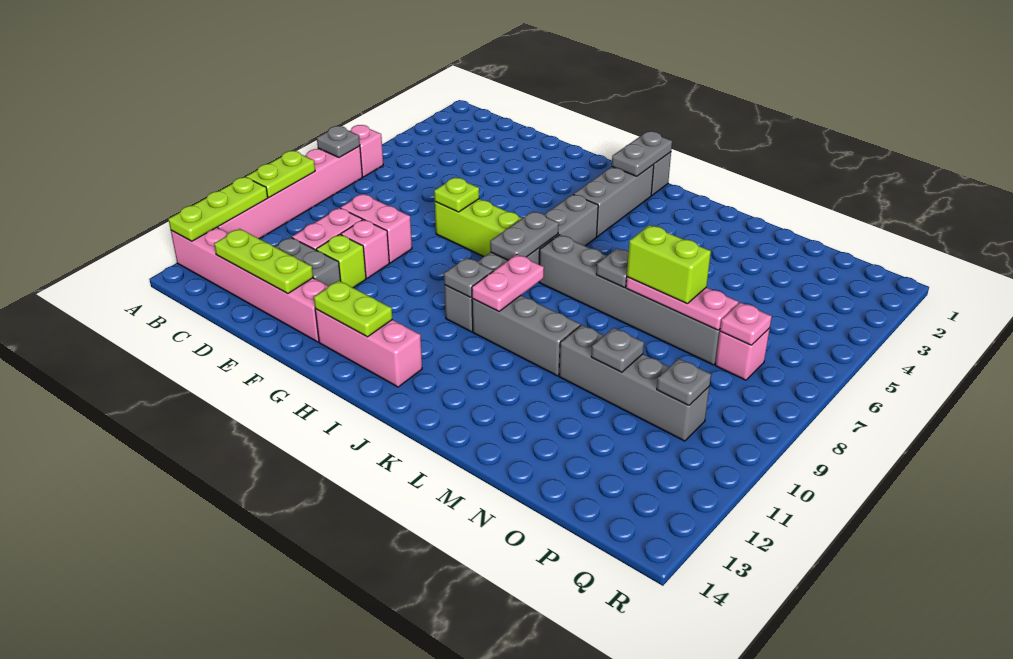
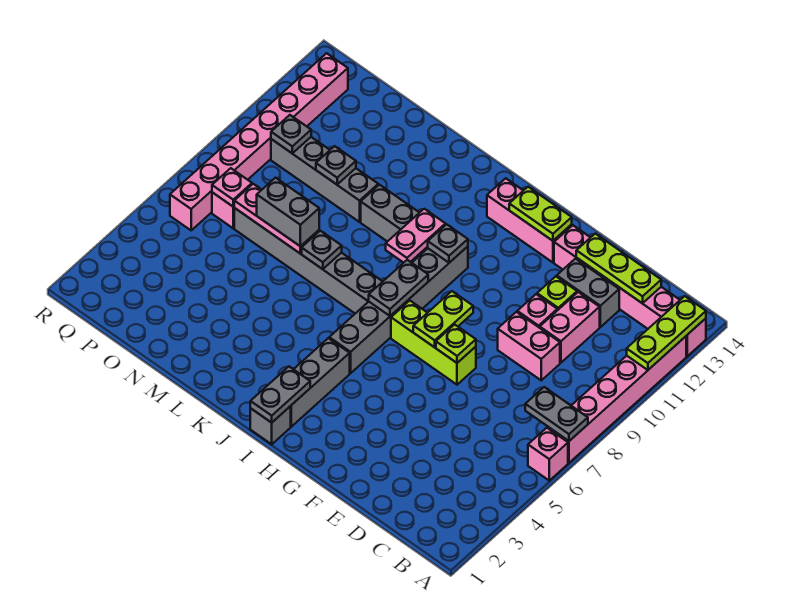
grey plate A7 level 2 -> grey plate A7:B7 level 2
lime plate A9:A10 level 2 -> lime plate G7:G8 level 2
lime brick M7:N7 level 3 -> grey brick M7:N7 level 3
none -> pink brick Q6:Q13 level 1

